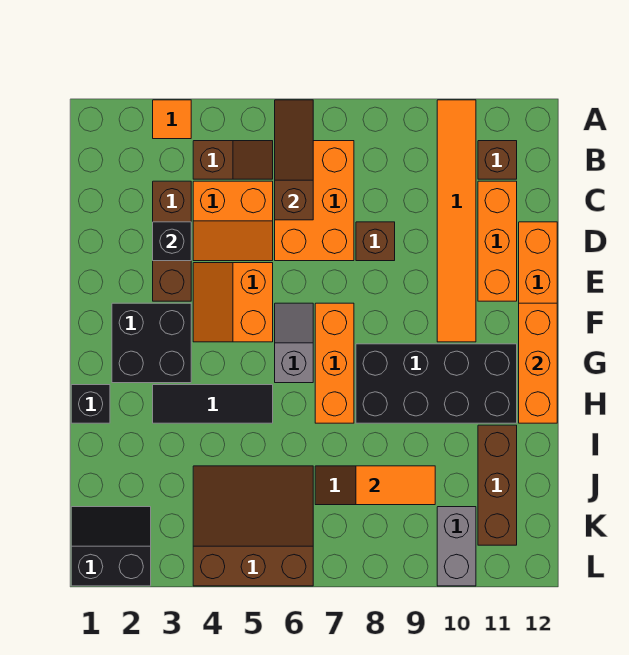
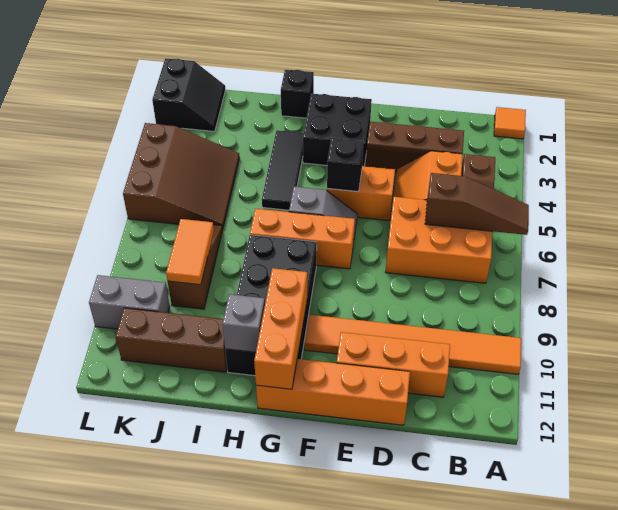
orange tile A3 level 1 -> orange tile A1 level 1
brown brick B11 level 1 -> none
black brick D3 level 2 -> black brick F5 level 2
brown brick D8 level 1 -> none
orange brick F12:H12 level 2 -> orange brick G10:G12 level 2
none -> grey brick H11 level 2

